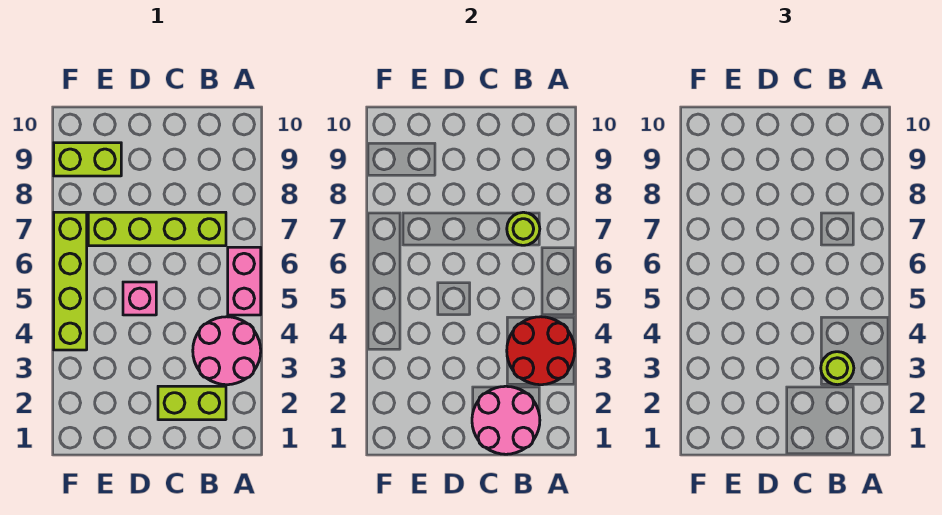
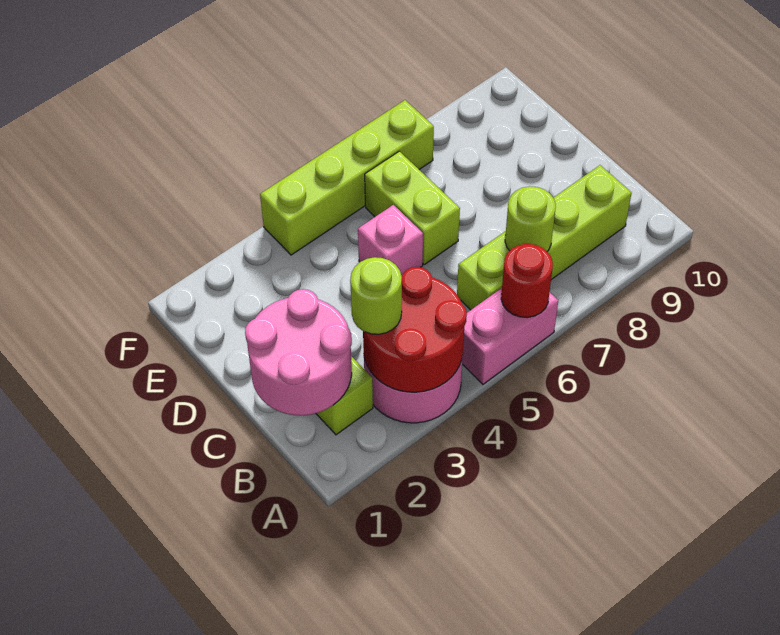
none -> red round brick A6 level 2
lime brick B7:E7 level 1 -> lime brick B6:B9 level 1
lime brick E9:F9 level 1 -> lime brick D6:E6 level 1

